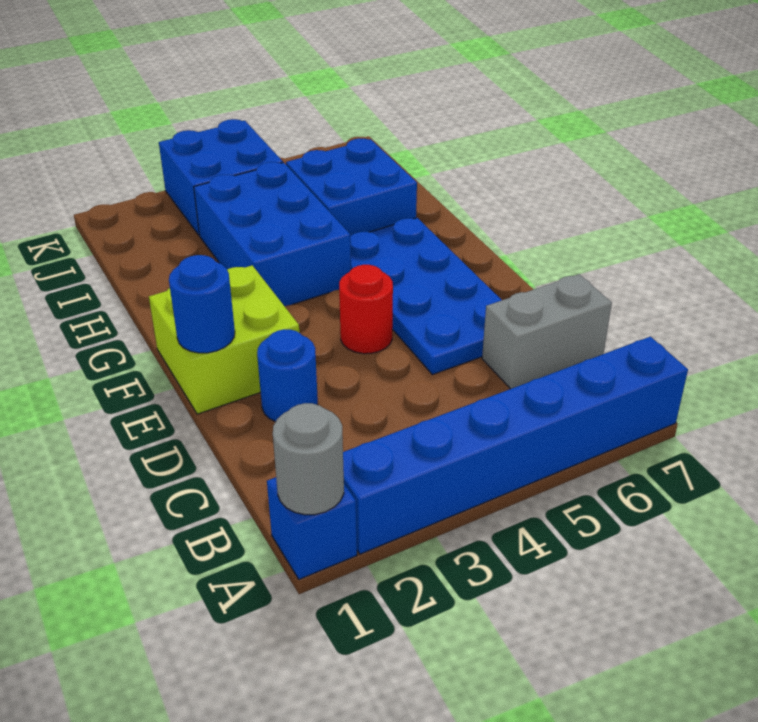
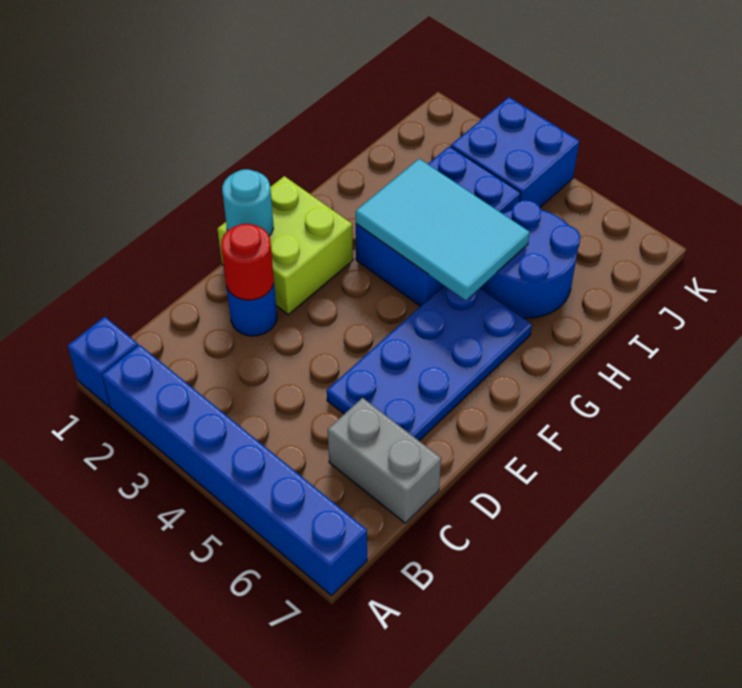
grey round brick A1 level 2 -> none
blue round brick E1 level 2 -> cyan round brick E1 level 2
red round brick E4 level 1 -> red round brick D2 level 2
none -> cyan tile G3:H5 level 2
blue brick H5:I6 level 1 -> blue round brick H5:I6 level 1

